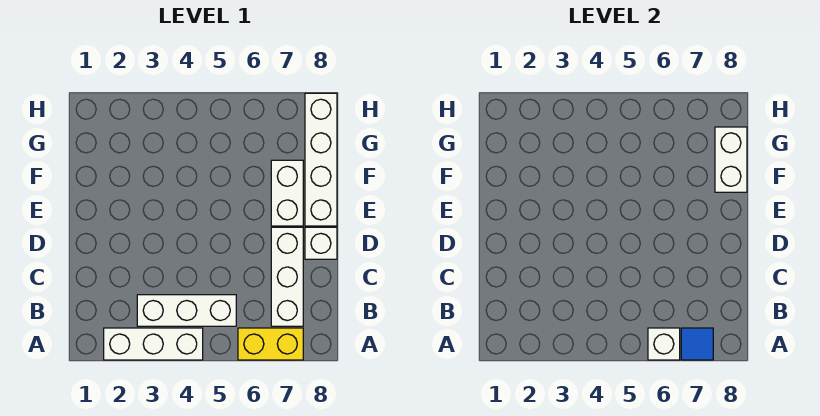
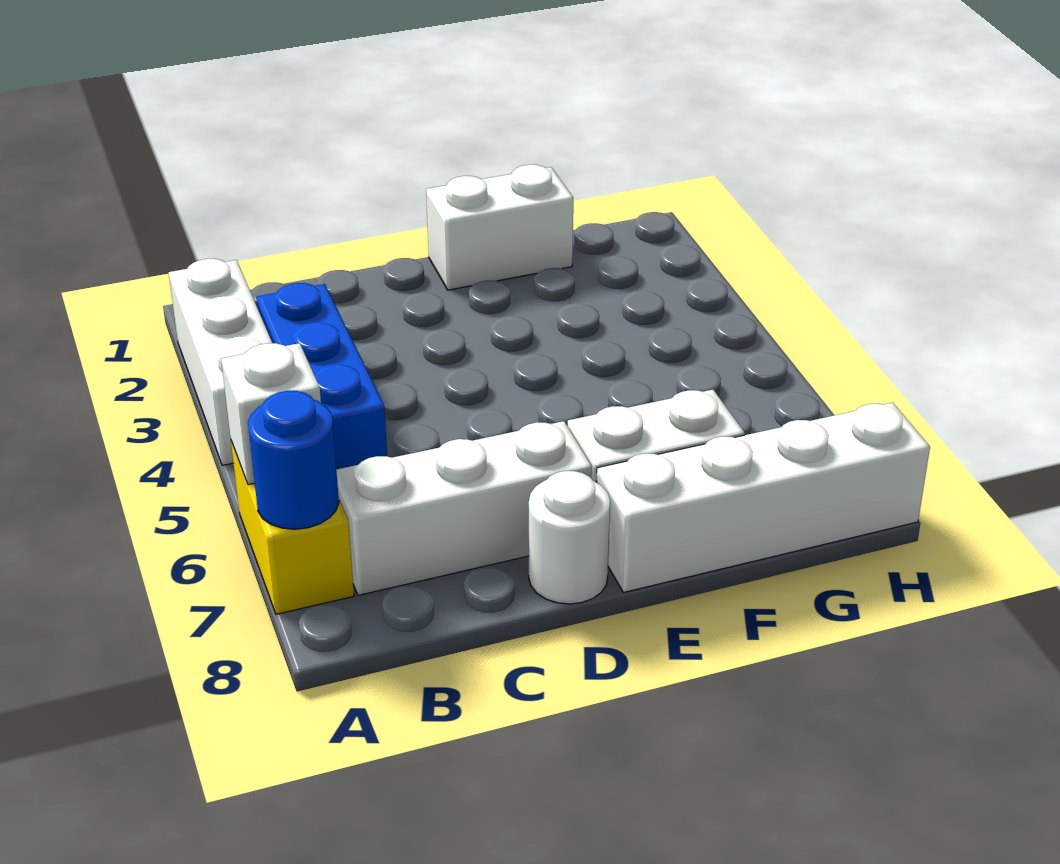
blue tile A7 level 2 -> blue round brick A7 level 2
white brick B3:B5 level 1 -> blue brick B3:B5 level 1
white brick D8 level 1 -> white round brick D8 level 1
white brick F8:G8 level 2 -> white brick E1:F1 level 1

